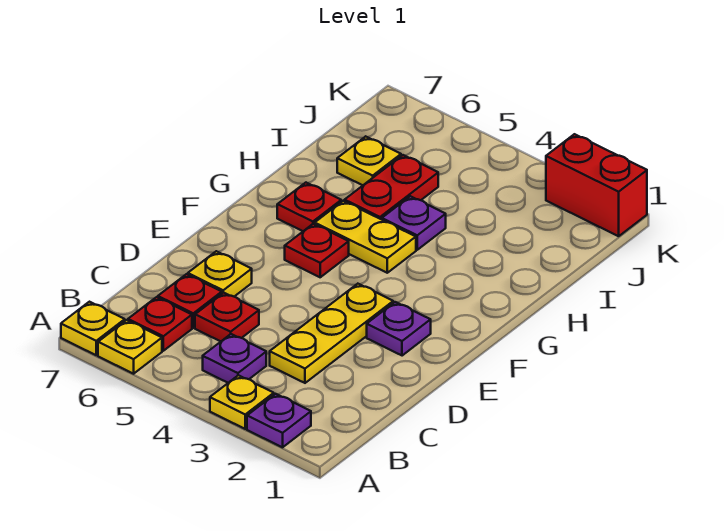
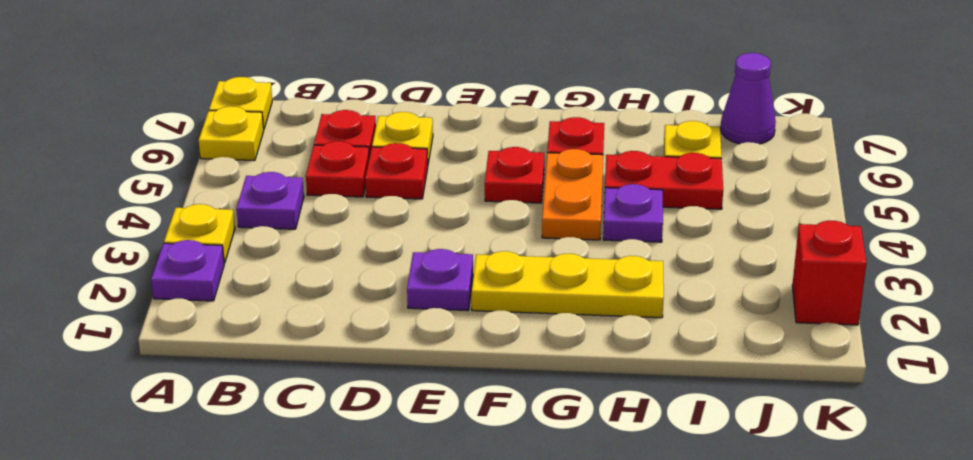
red plate B6 level 1 -> red plate D5 level 1
yellow plate C3:E3 level 1 -> yellow plate F2:H2 level 1
yellow plate G4:G5 level 1 -> orange plate G4:G5 level 1
none -> purple cone J7 level 1
red brick K1:K2 level 1 -> red brick K2 level 1

